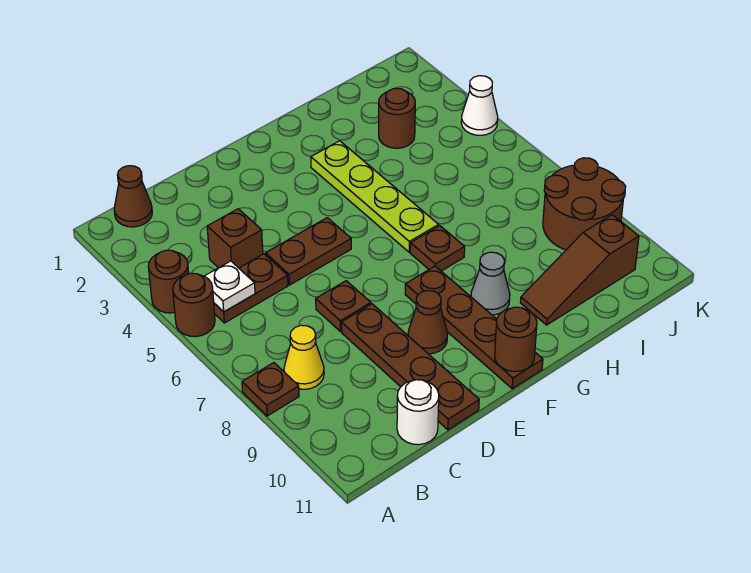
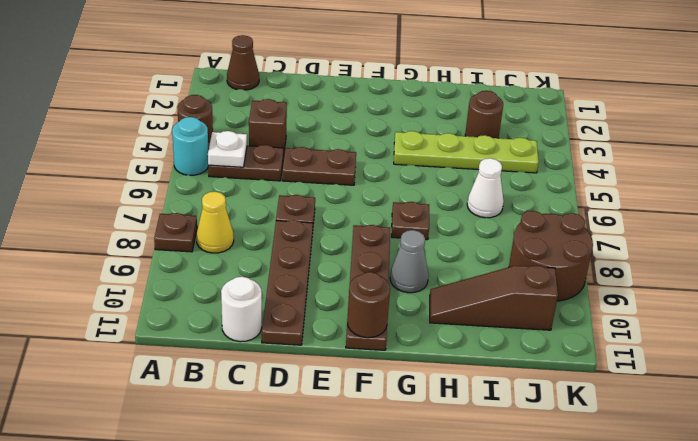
brown round brick A5 level 1 -> cyan round brick A5 level 1
brown cone E9 level 1 -> none
lime plate G3:G6 level 1 -> lime plate G4:J4 level 1
white cone K4 level 1 -> white cone I6 level 1

